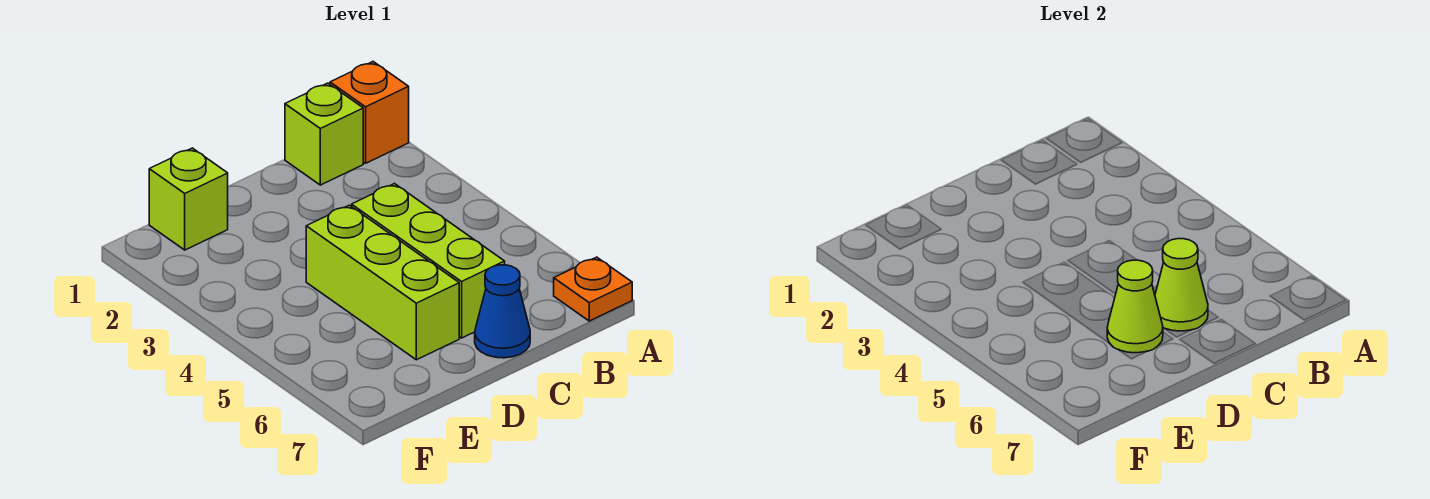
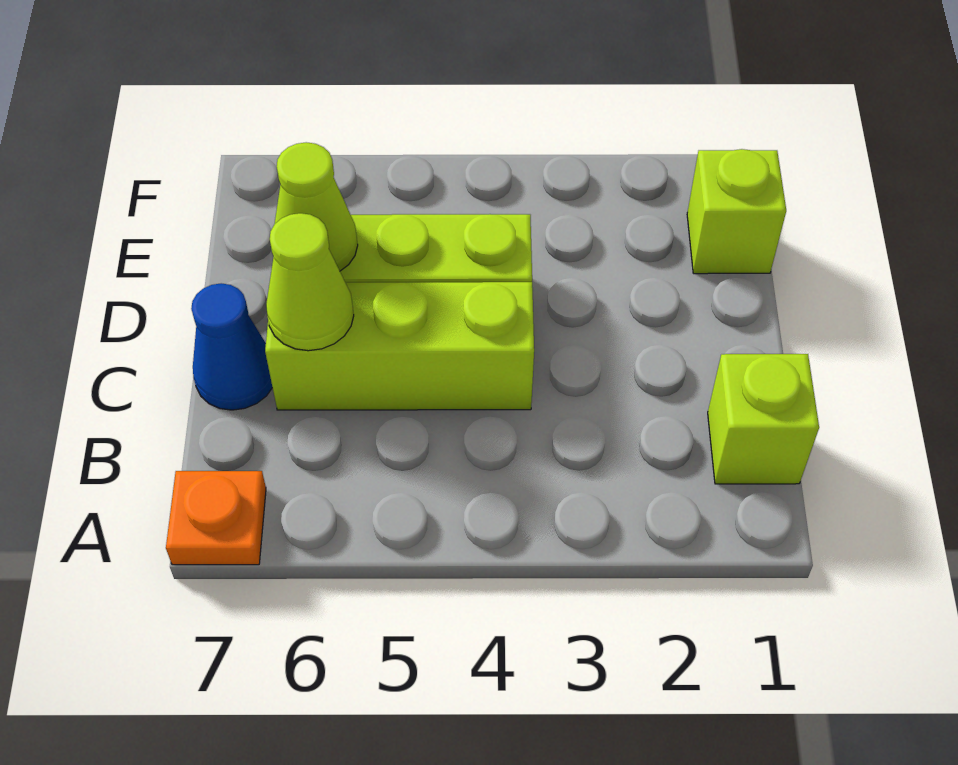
orange brick A1 level 1 -> none

